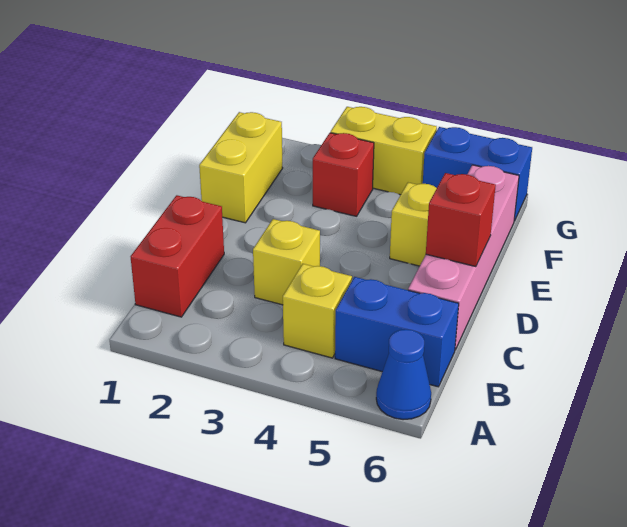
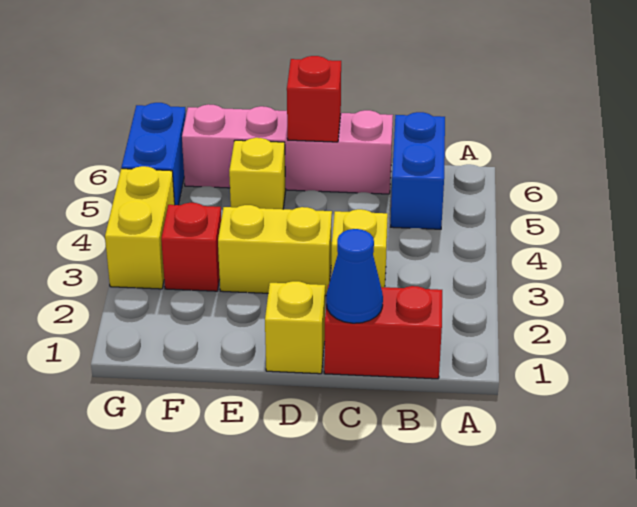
blue cone A6 level 1 -> blue cone C1 level 2
yellow brick B4 level 1 -> yellow brick D1 level 1
yellow brick E1:F1 level 1 -> yellow brick D3:E3 level 1

